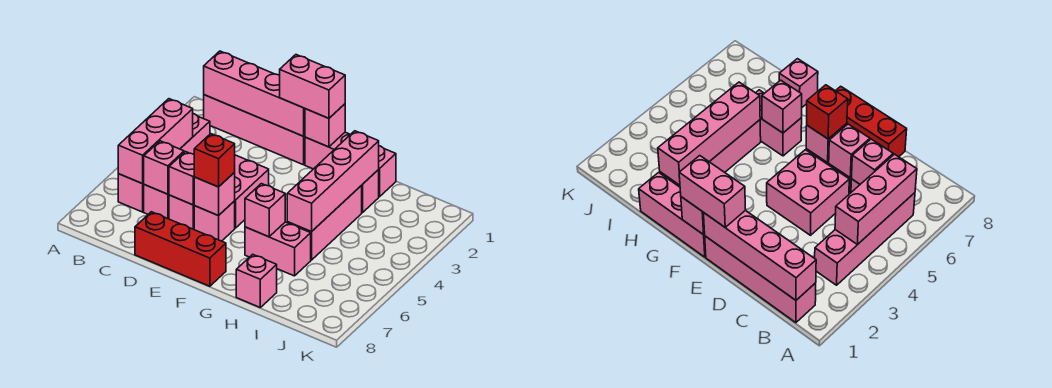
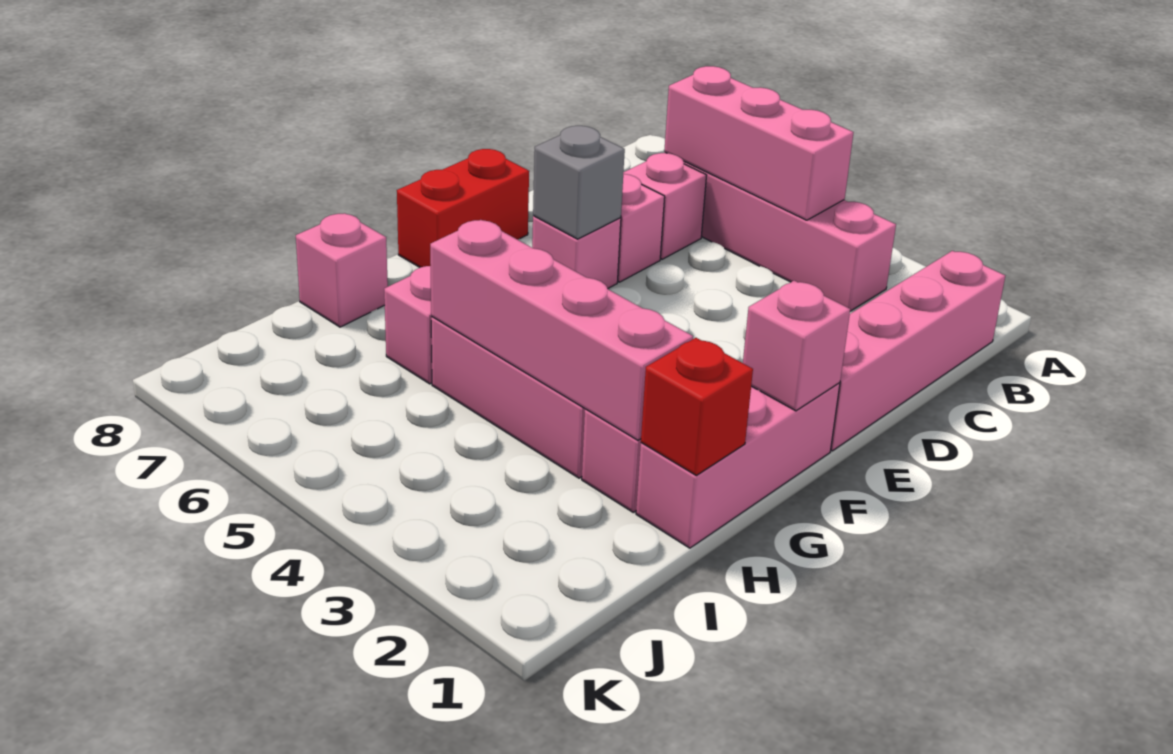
pink brick B1:E1 level 2 -> none
pink brick C6 level 2 -> none
pink brick D4:E5 level 1 -> none
pink brick D6 level 2 -> none
red brick D8:F8 level 1 -> red brick E8:F8 level 1
pink brick E1:F1 level 3 -> none
pink brick E6 level 2 -> grey brick E6 level 2
red brick E6 level 3 -> red brick H1 level 2
pink brick G6 level 2 -> none

